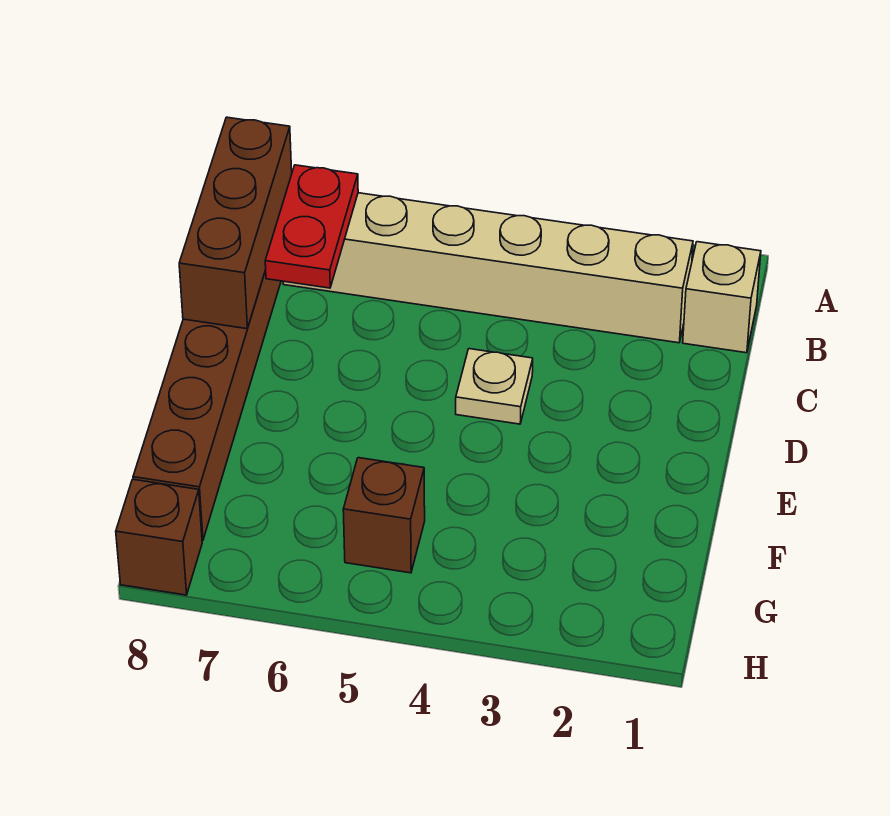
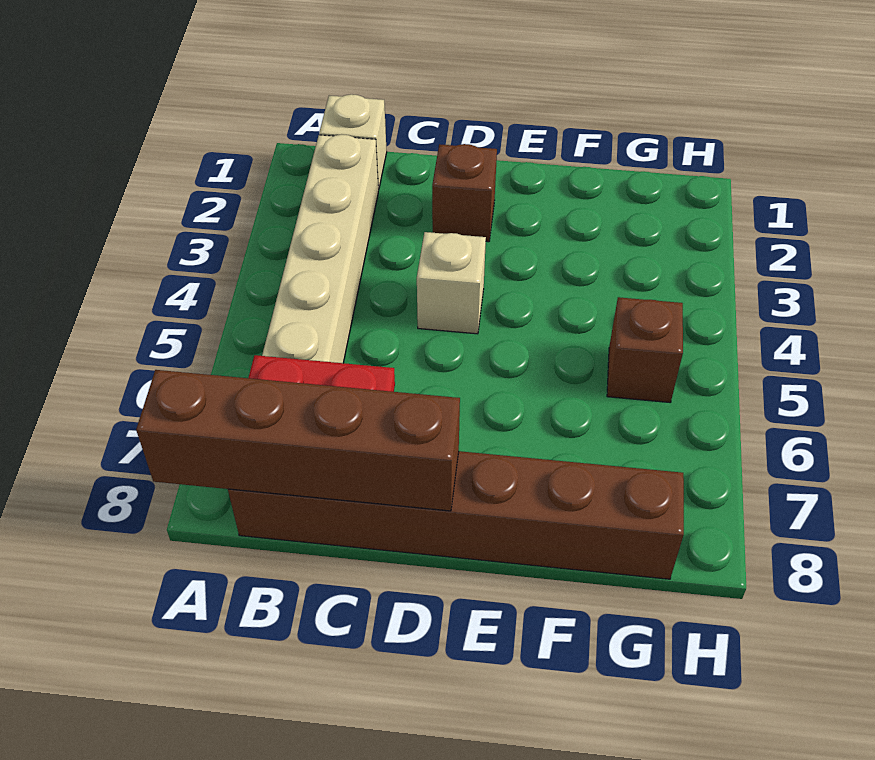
brown brick B8:D8 level 2 -> brown brick A8:D8 level 2
tan plate D4 level 1 -> tan brick D4 level 1
brown brick H8 level 1 -> brown brick D2 level 1

